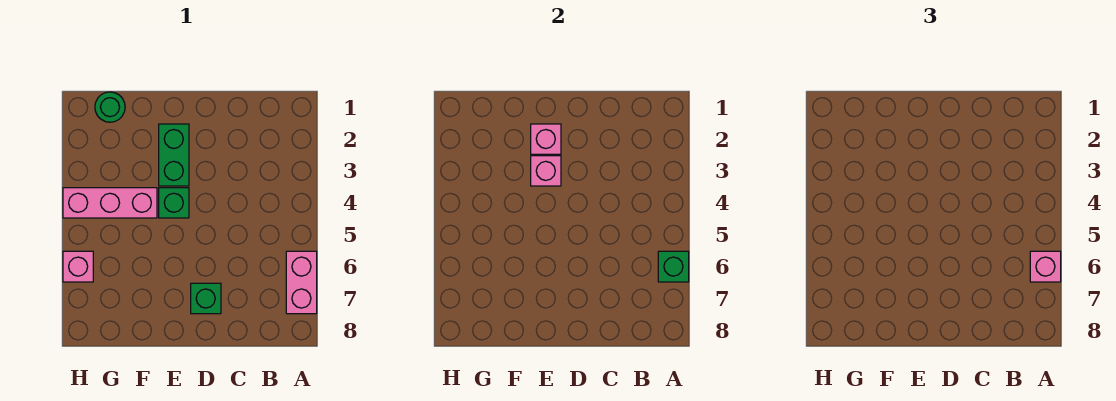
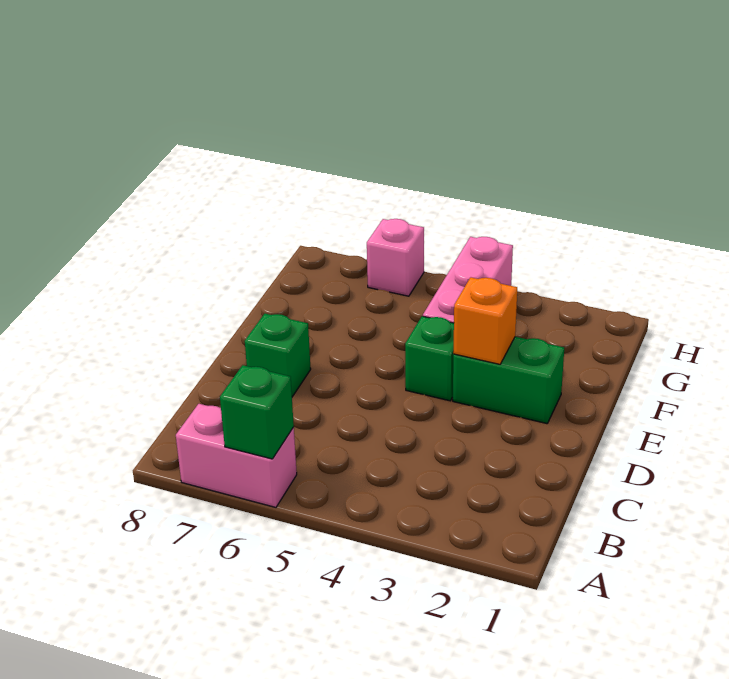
pink brick A6 level 3 -> none
pink brick E2 level 2 -> none
pink brick E3 level 2 -> orange brick E3 level 2
green round brick G1 level 1 -> none

